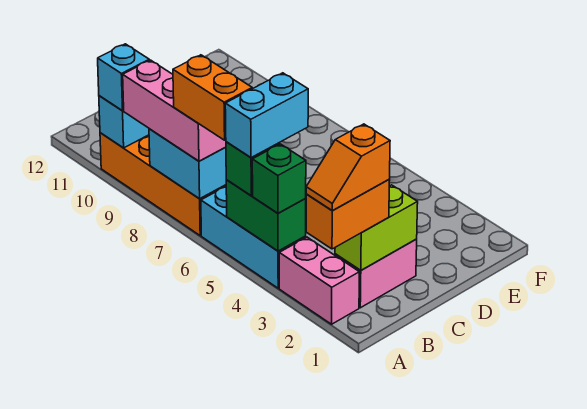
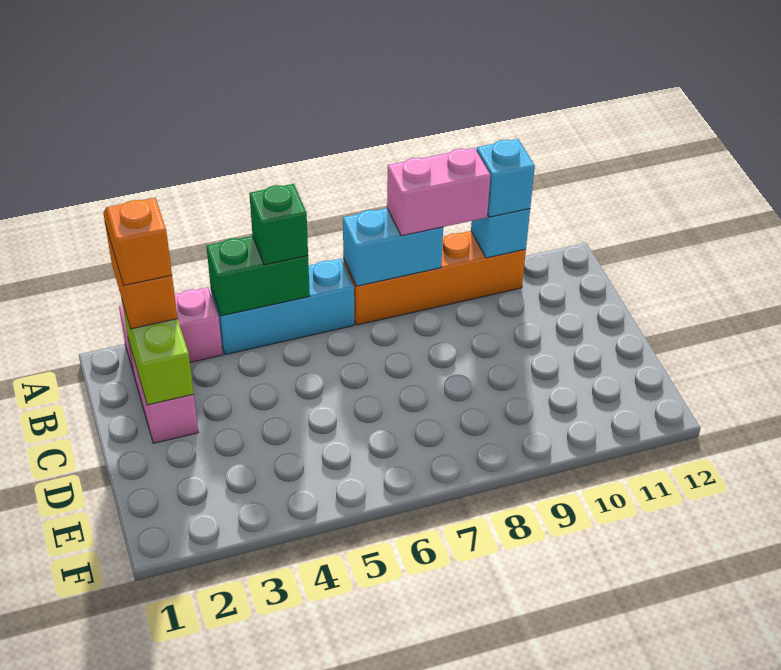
green brick A4 level 3 -> none
cyan brick A5:B5 level 4 -> none
orange brick A6:A7 level 4 -> none
pink brick A7:A9 level 3 -> pink brick A8:A9 level 3

